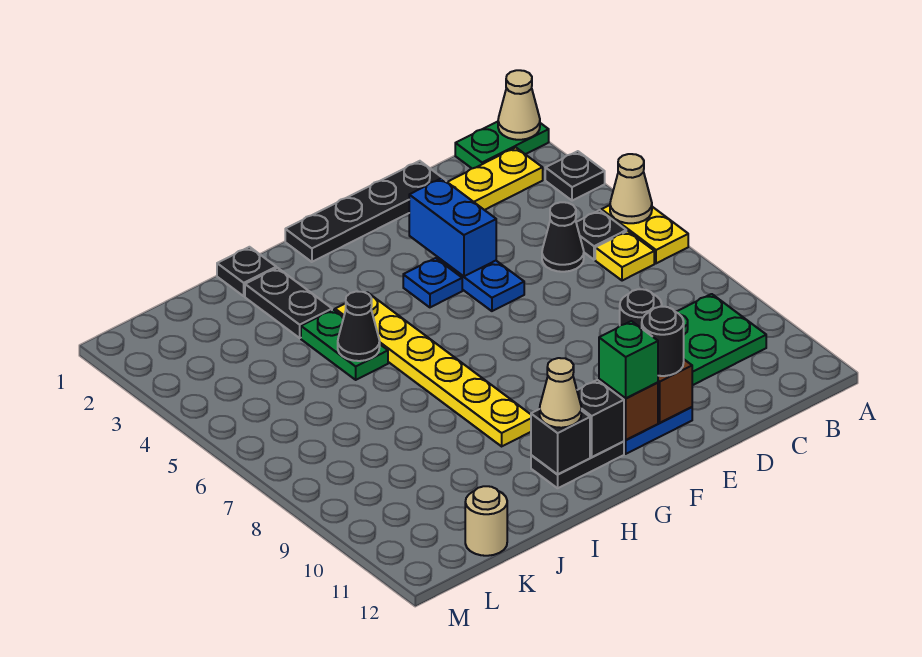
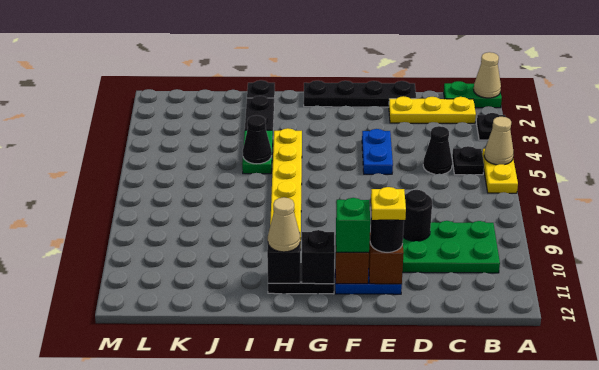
yellow plate B6 level 1 -> yellow plate E11 level 4
blue brick E3:E4 level 2 -> none
blue plate F4 level 1 -> none
tan round brick K12 level 1 -> none

